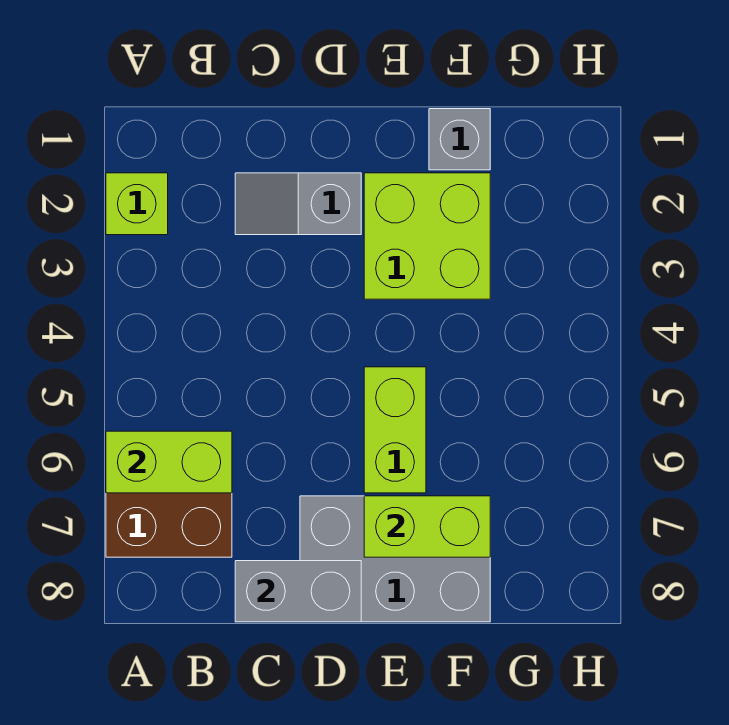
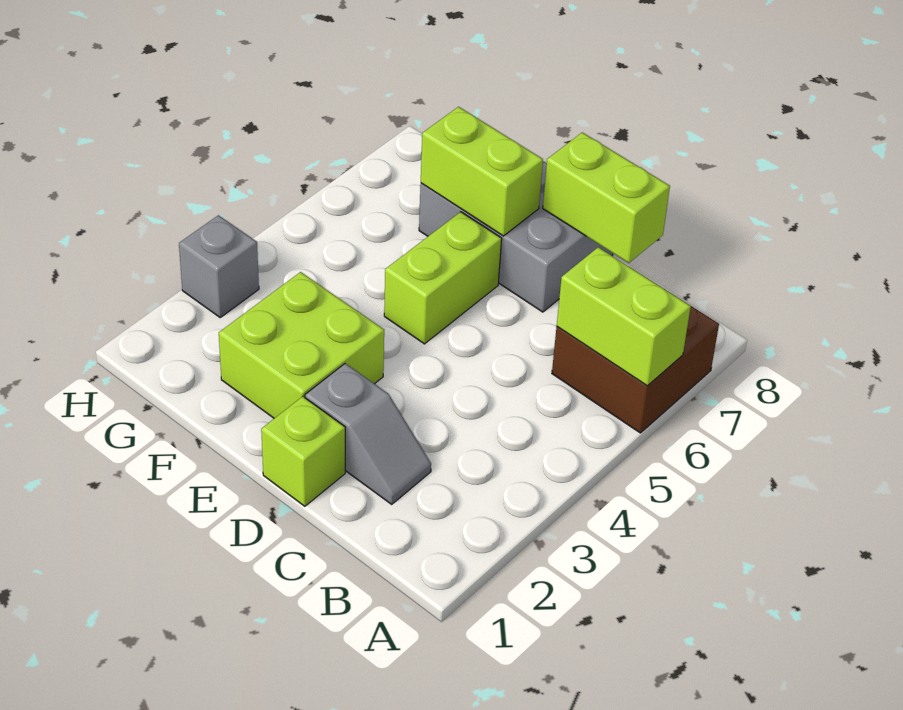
lime brick A2 level 1 -> lime brick D1 level 1
grey brick C8:D8 level 2 -> lime brick C8:D8 level 2
grey brick F1 level 1 -> grey brick H3 level 1

